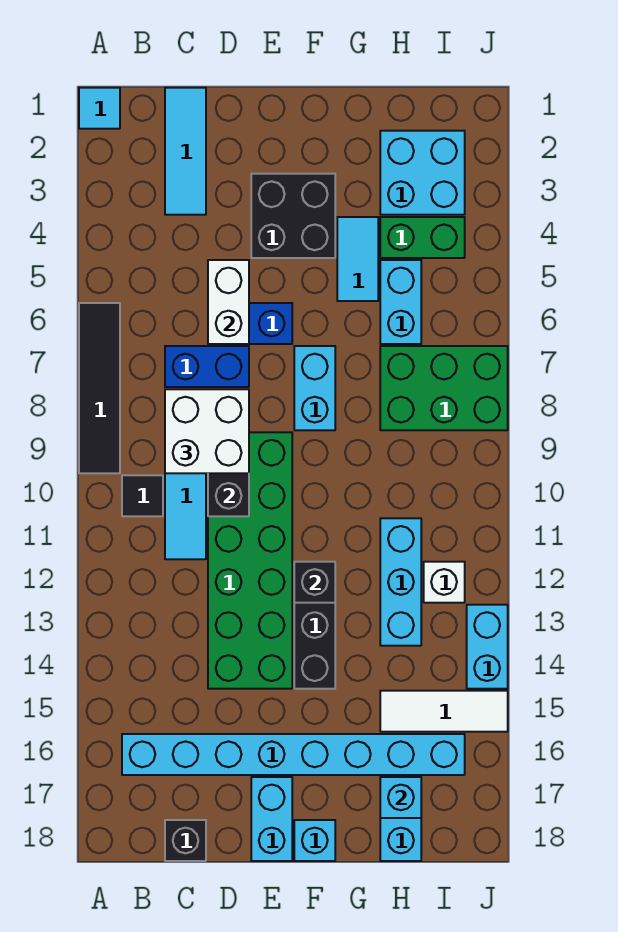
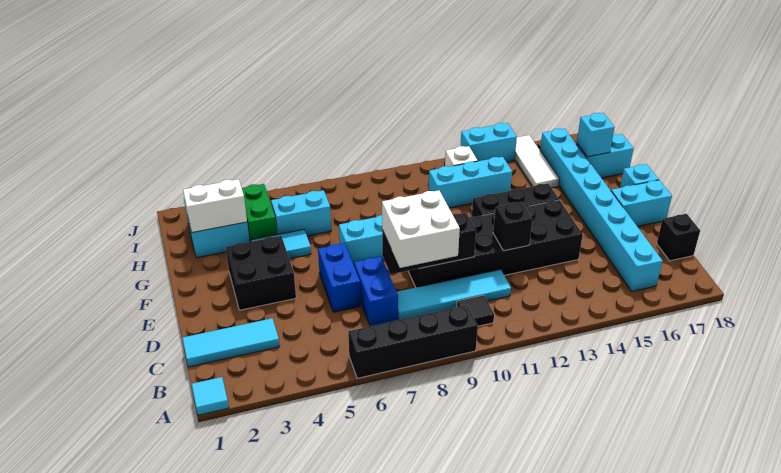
black tile A6:A9 level 1 -> black brick A6:A9 level 1
white brick D5:D6 level 2 -> white brick H2:H3 level 2
green brick D9:E14 level 1 -> black brick D9:E14 level 1
black brick F12 level 2 -> black brick D12 level 2
green brick H7:J8 level 1 -> none

